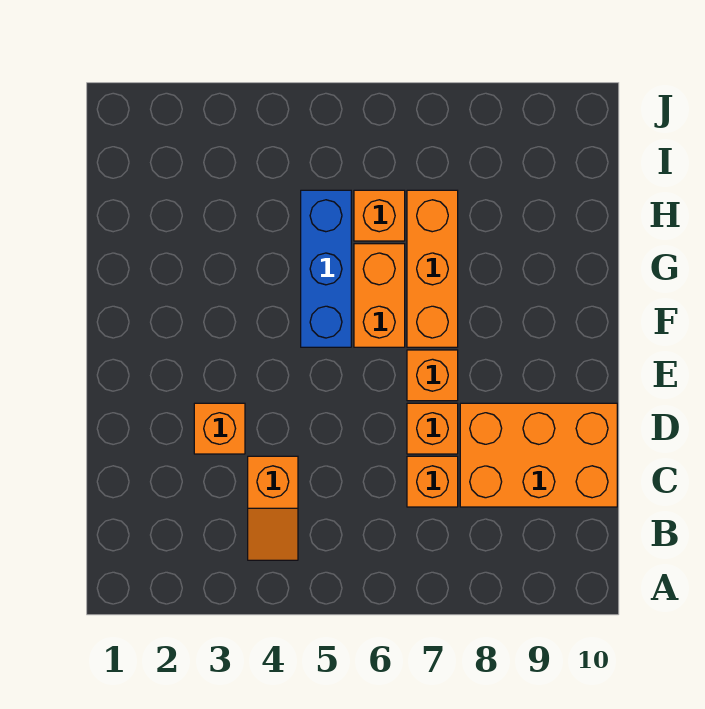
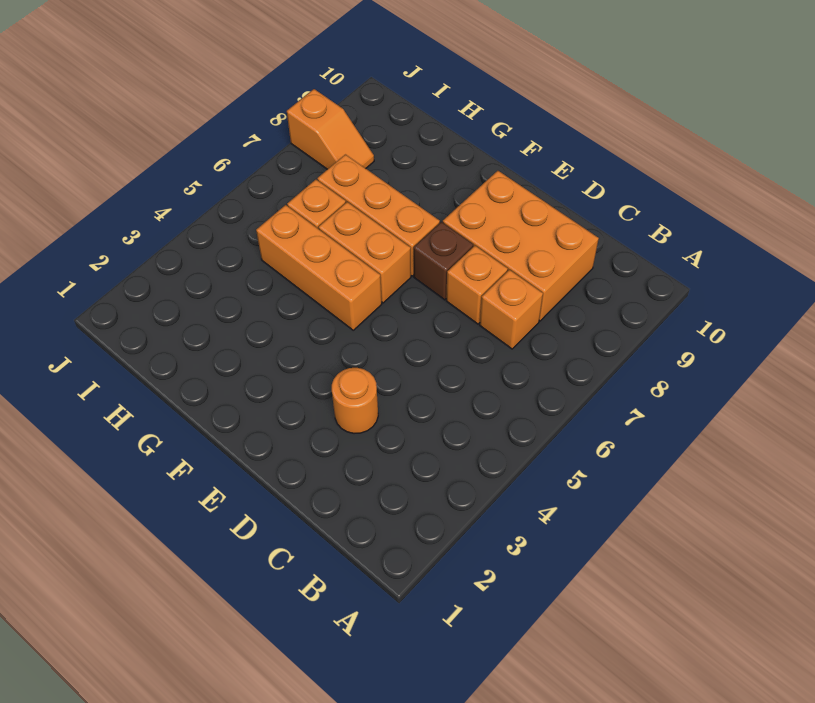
orange slope B4:C4 level 1 top C -> orange slope I8:J8 level 1 top J
orange brick C8:D10 level 1 -> orange brick C8:E9 level 1
orange brick D3 level 1 -> orange round brick D3 level 1
orange brick E7 level 1 -> brown brick E7 level 1
blue brick F5:H5 level 1 -> orange brick F5:H5 level 1

